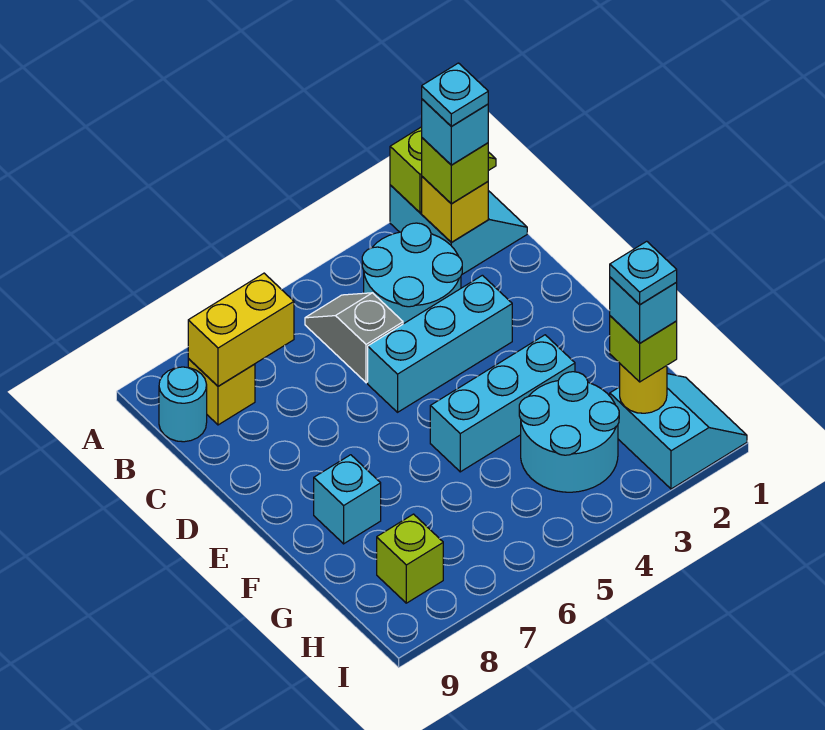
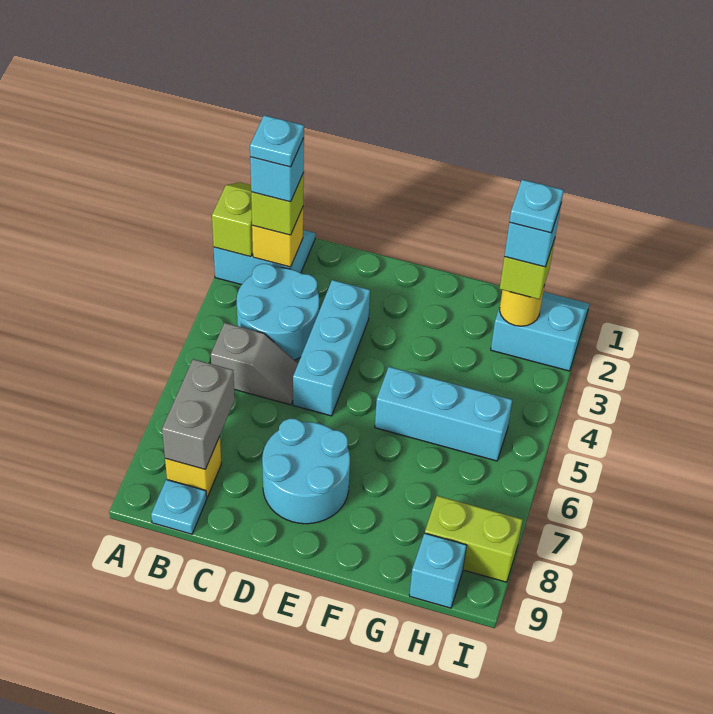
grey slope B5:C5 level 1 top C -> grey slope B5:C5 level 1 top B
yellow brick B7:B8 level 2 -> grey brick B7:B8 level 2
cyan round brick B9 level 1 -> cyan plate B9 level 1
cyan brick F3:F5 level 1 -> cyan brick F5:H5 level 1
cyan brick F8 level 1 -> cyan brick H9 level 1
cyan round brick G3:H4 level 1 -> cyan round brick D7:E8 level 1
lime brick H8 level 1 -> lime brick H8:I8 level 1

